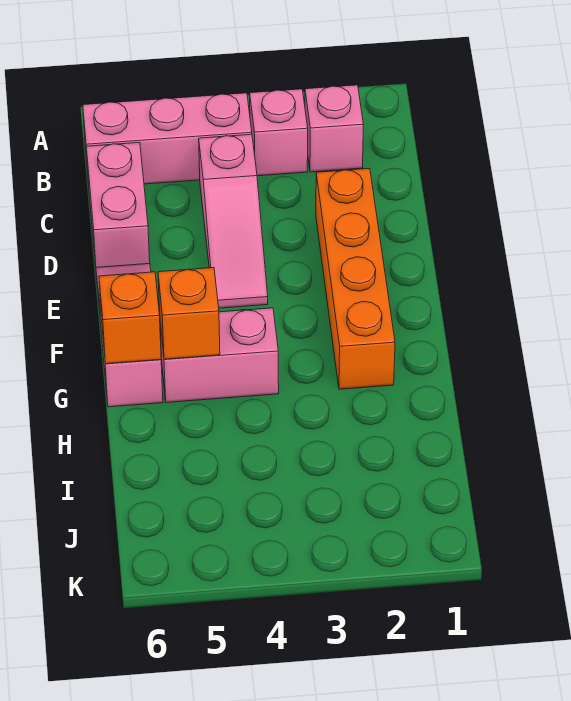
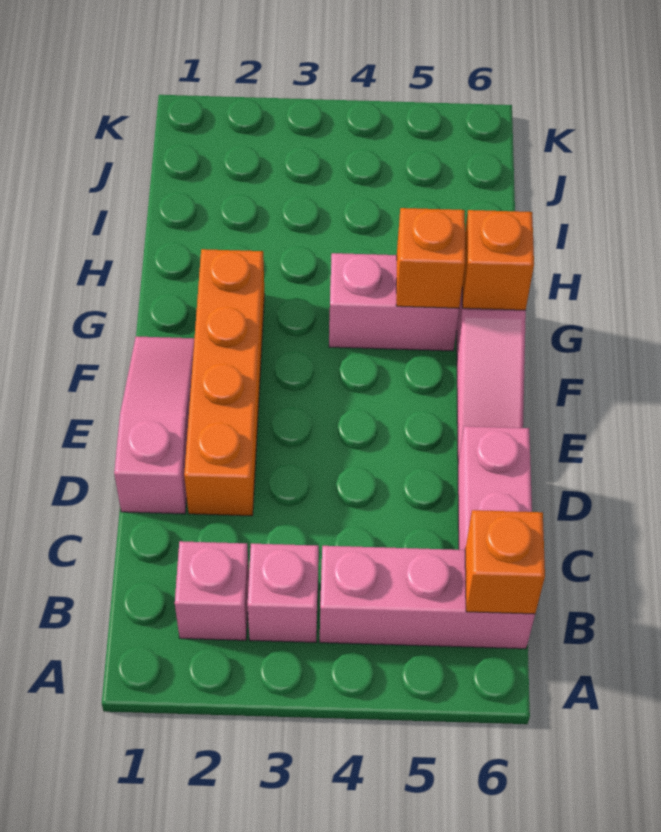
none -> orange brick B6 level 2
pink slope C4:E4 level 1 top C -> pink slope D1:F1 level 1 top D

